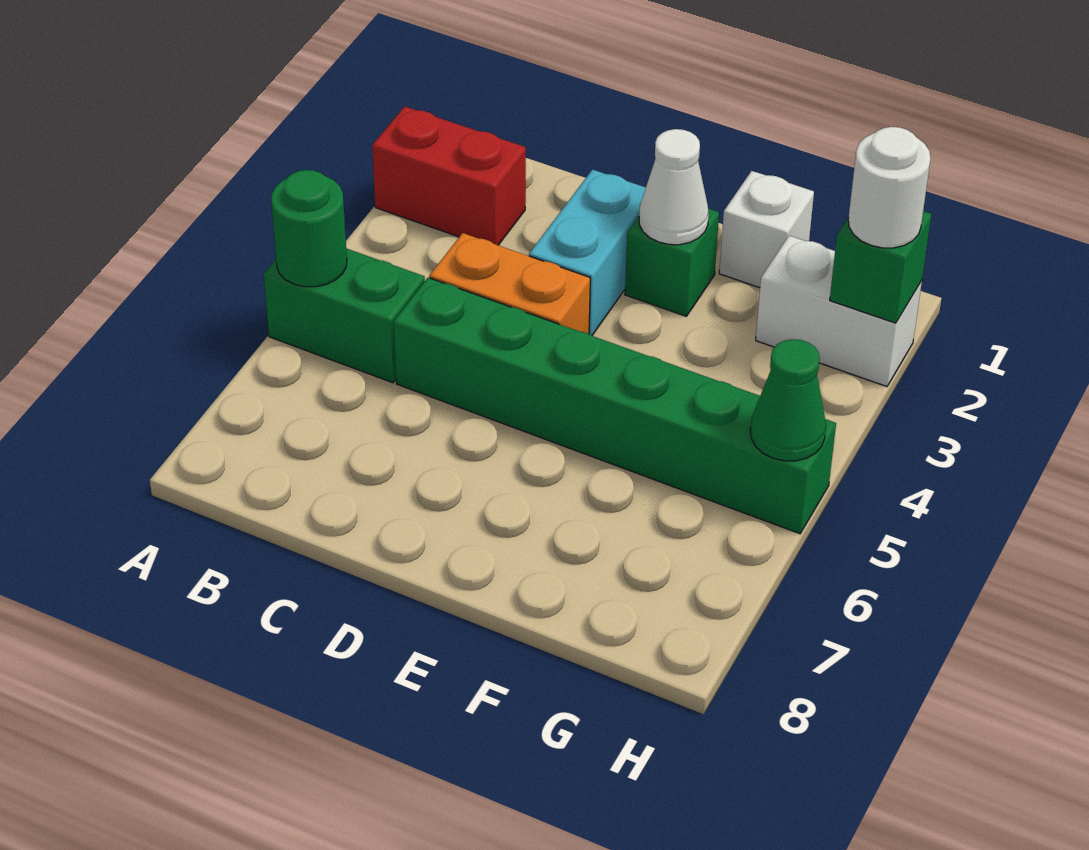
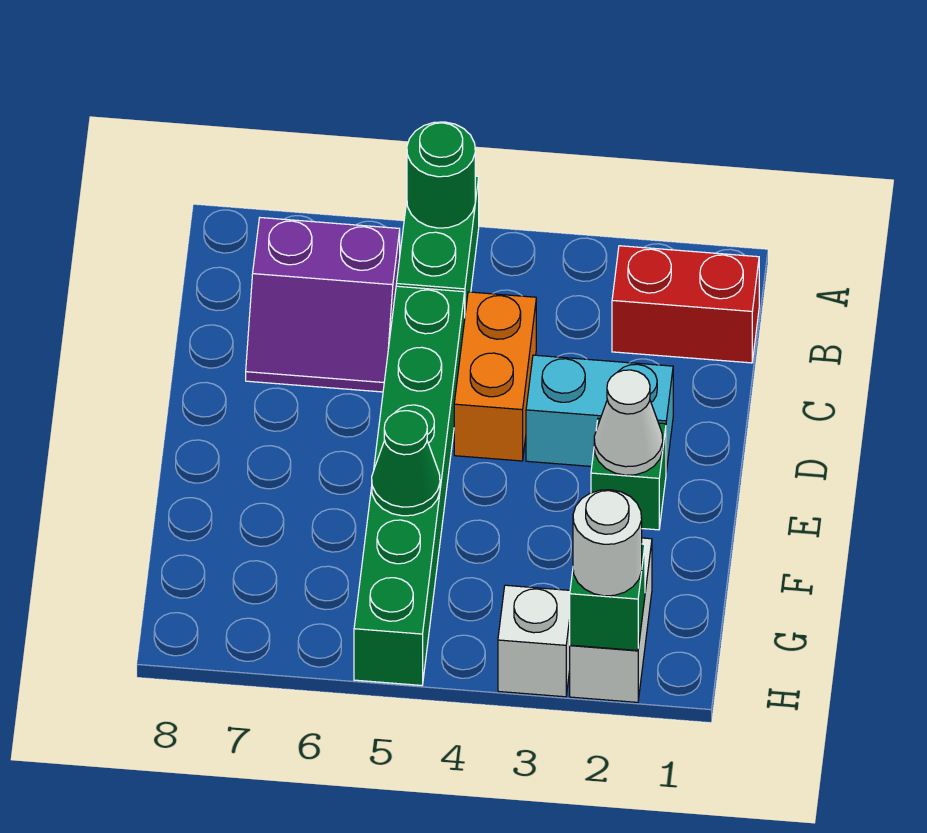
red brick A2:B2 level 1 -> red brick B1:B2 level 1
none -> purple slope B6:C7 level 1 top B
white brick F1 level 1 -> white brick H3 level 1
green cone H5 level 2 -> green cone F5 level 2

